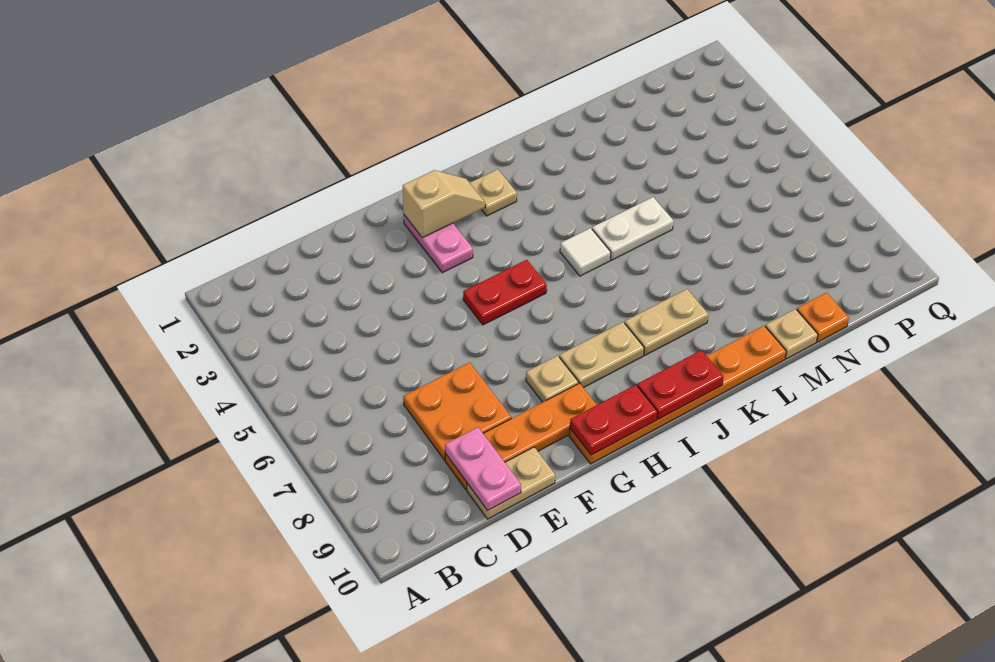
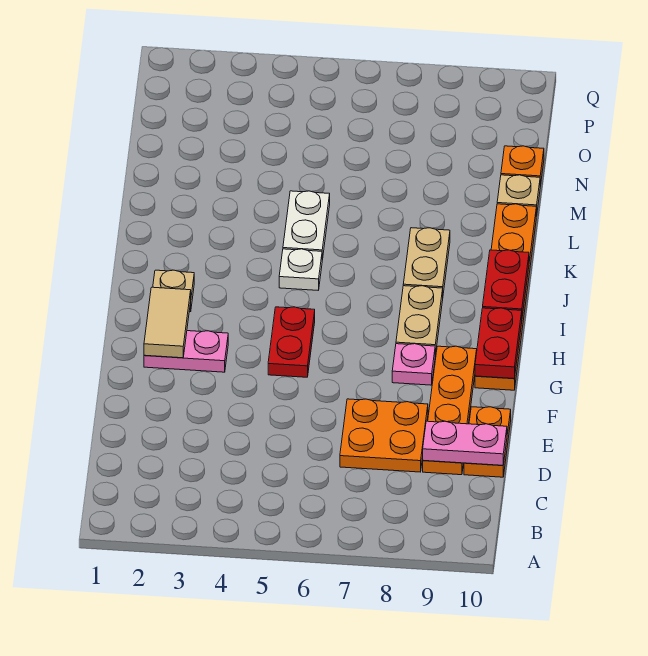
tan plate D10:E10 level 1 -> orange plate D10:E10 level 1
tan slope G2:H2 level 2 top G -> tan tile G2:H2 level 2
tan plate G8 level 1 -> pink plate G8 level 1
white tile J5 level 1 -> white plate J5 level 1

